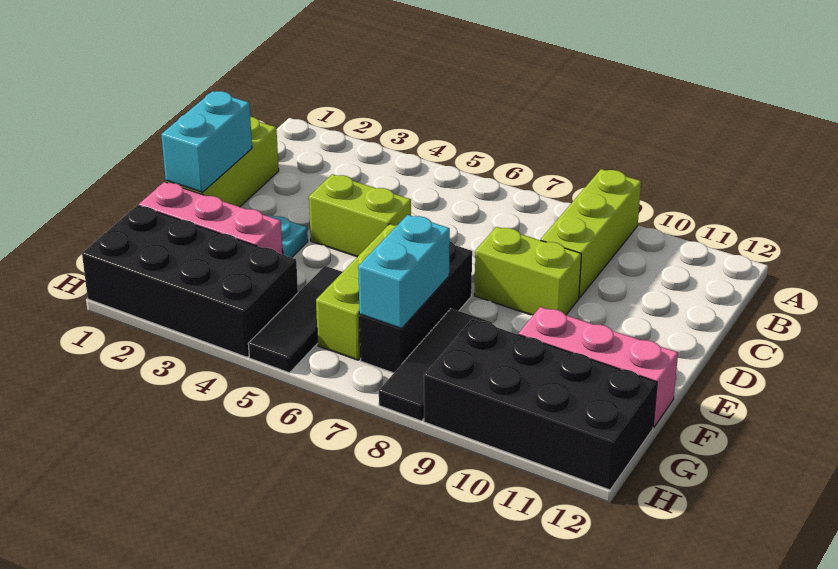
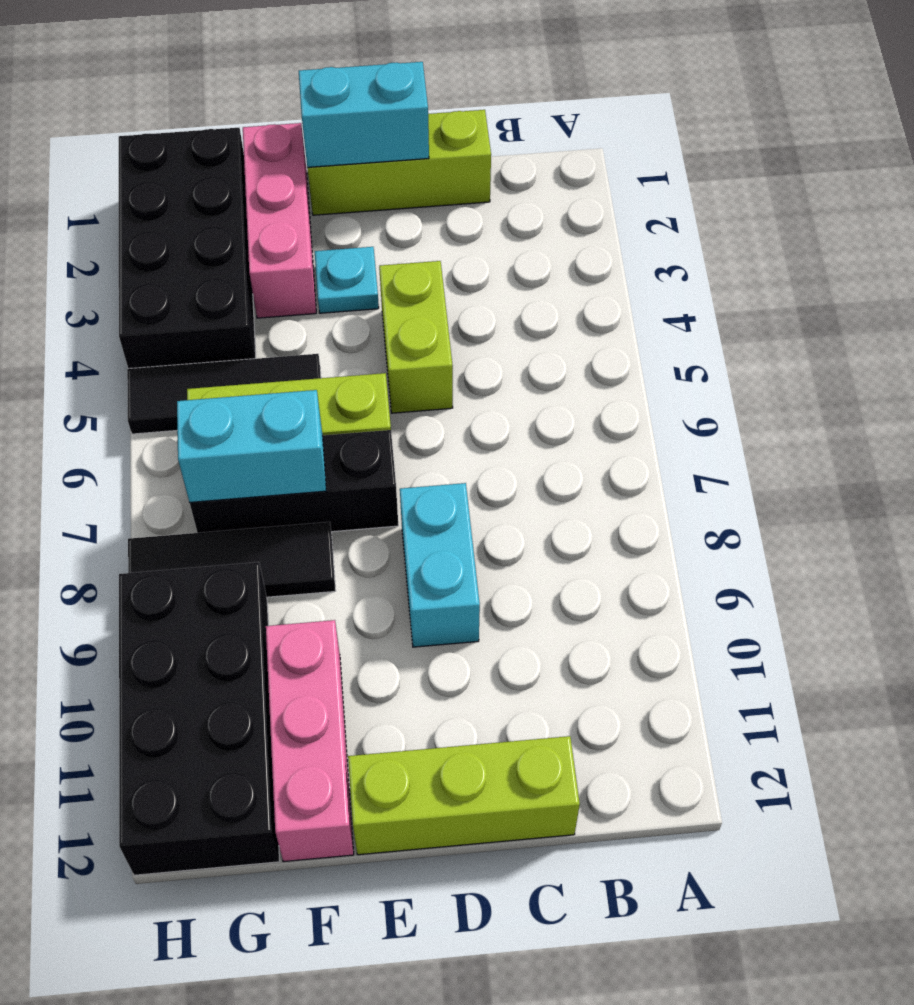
lime brick A9:C9 level 1 -> lime brick C12:E12 level 1
lime brick D8:D9 level 1 -> cyan brick D8:D9 level 1

